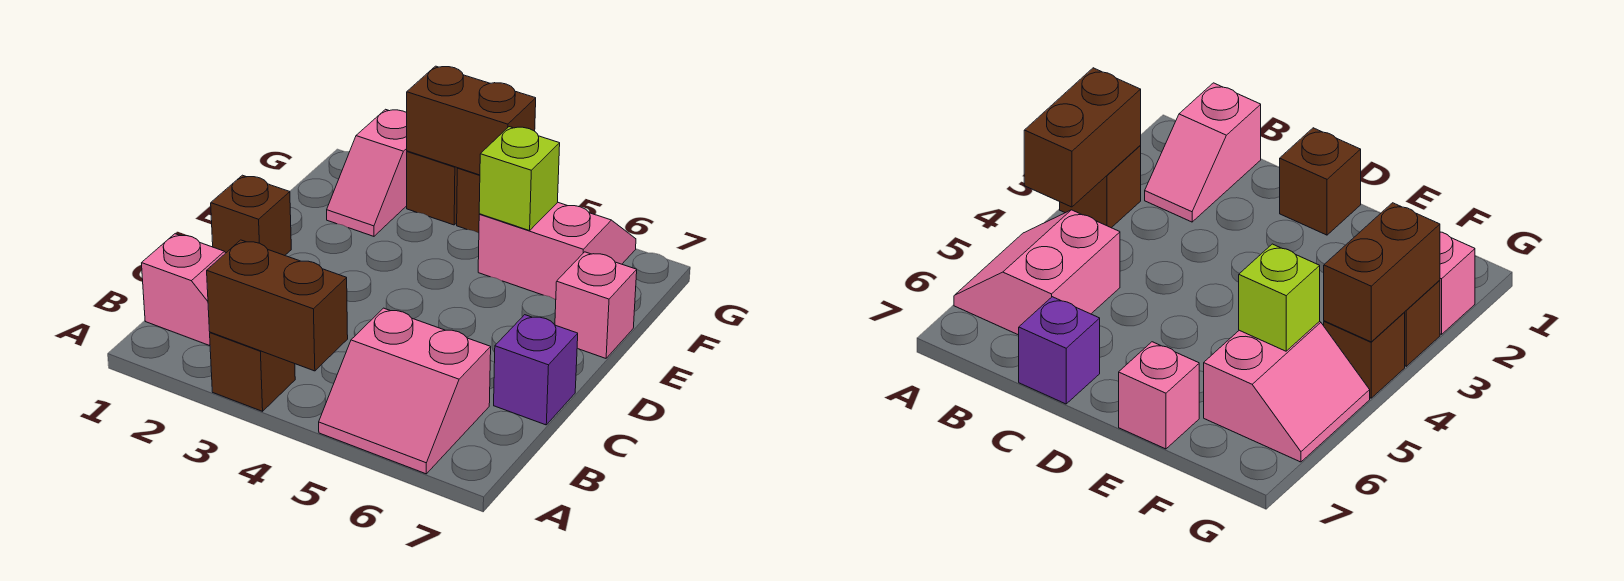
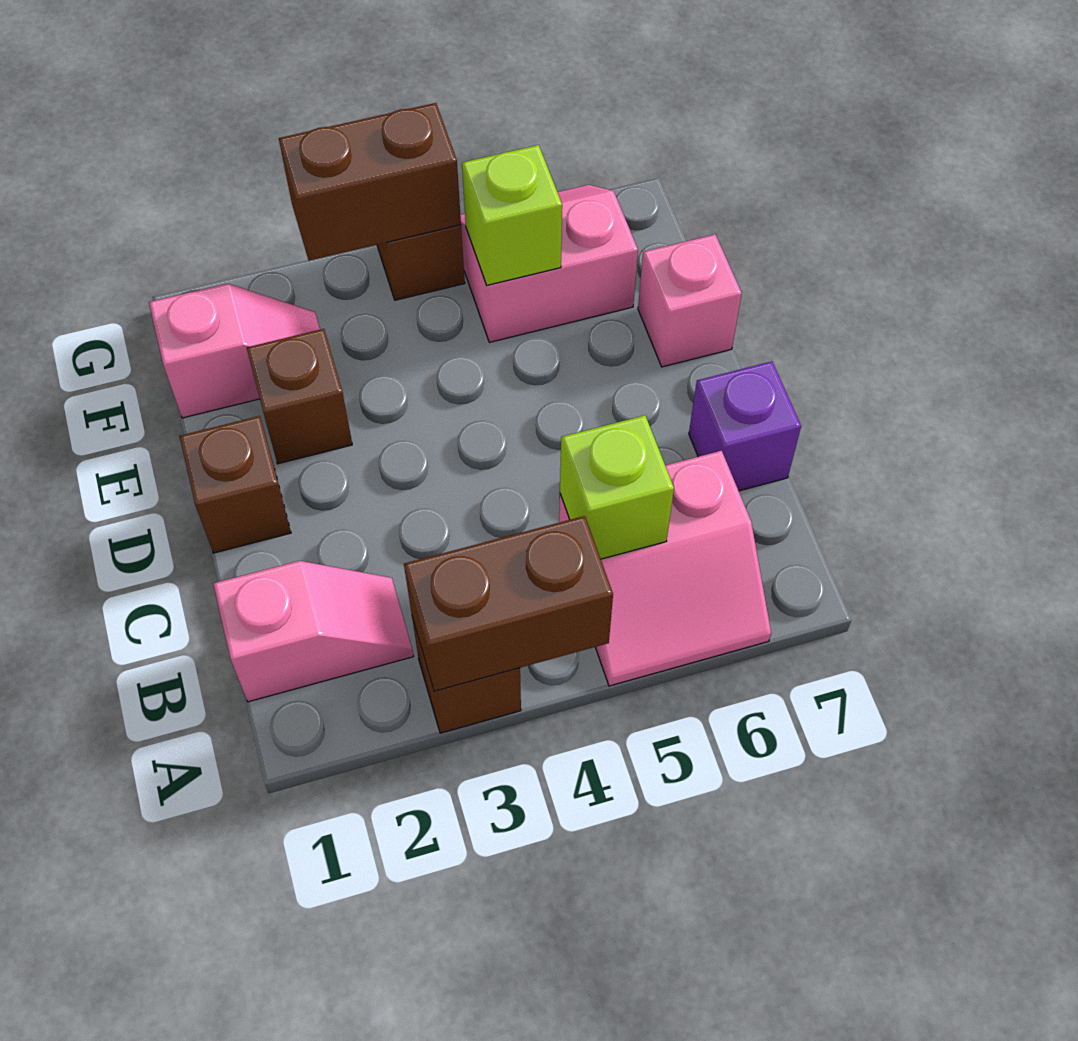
none -> lime brick B5 level 2
pink slope F2:G2 level 1 top G -> pink slope F1:F2 level 1 top 1
brown brick G3 level 1 -> brown brick E2 level 1

